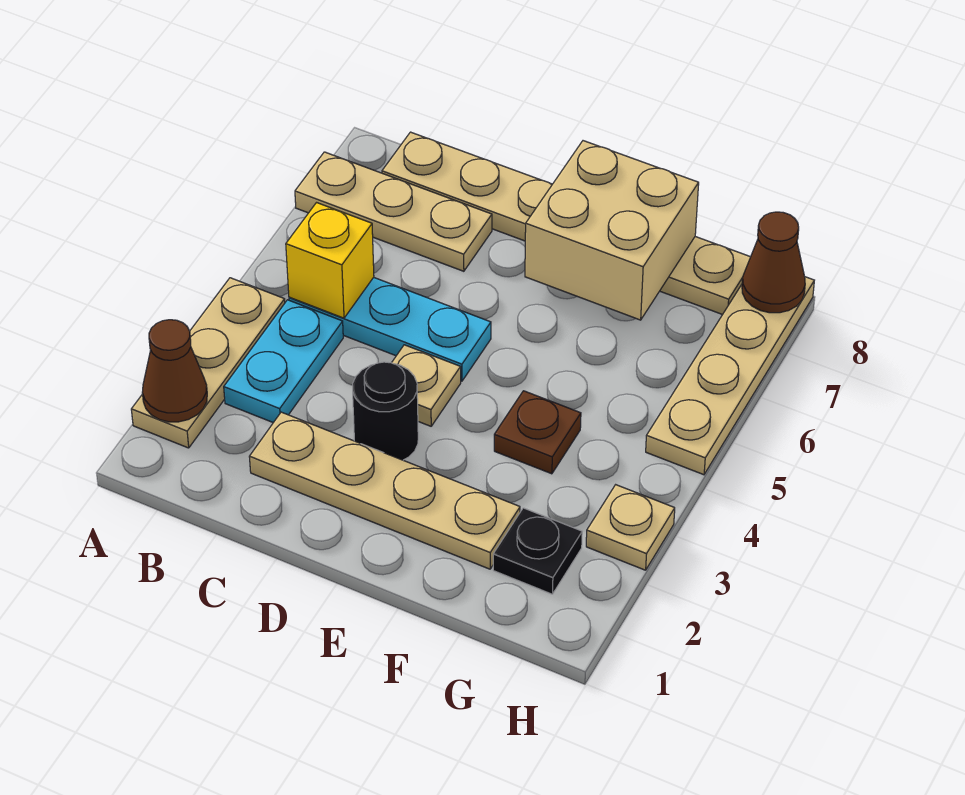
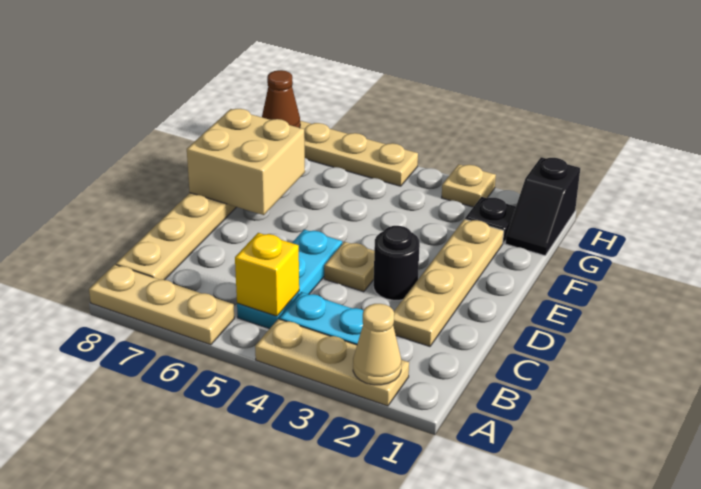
brown cone A2 level 2 -> tan cone A2 level 2
tan plate A7:C7 level 1 -> tan plate A6:A8 level 1
brown plate F4 level 1 -> none
none -> black slope G1:H1 level 1 top H

